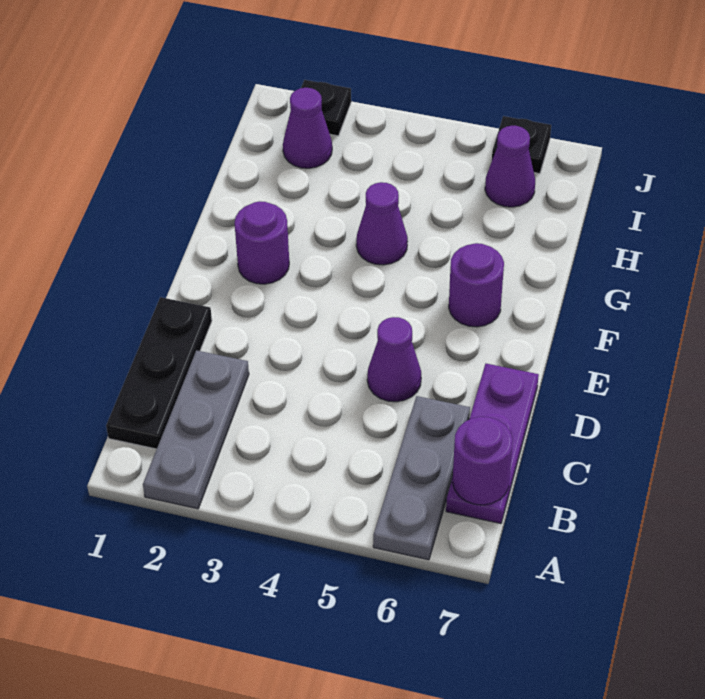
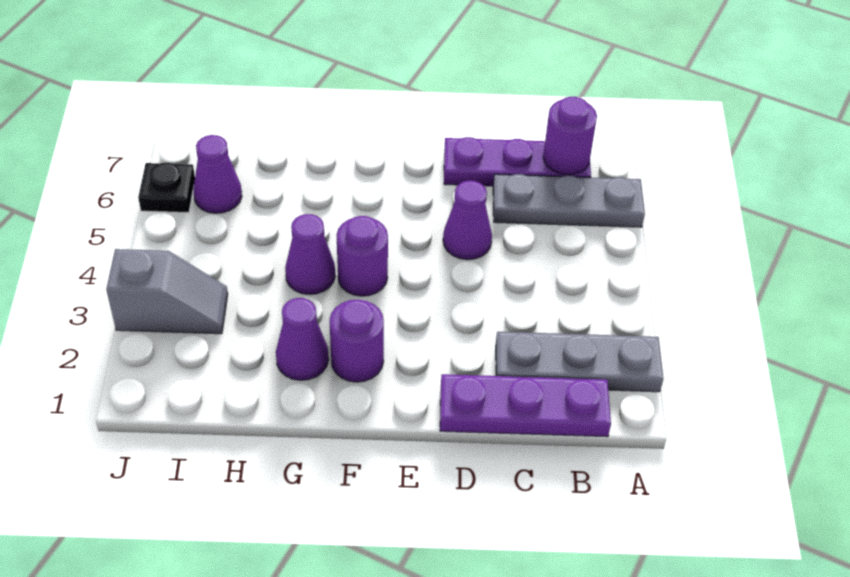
black plate B1:D1 level 1 -> purple plate B1:D1 level 1
purple round brick F6 level 1 -> purple round brick F4 level 1
purple cone I2 level 1 -> purple cone G2 level 1
none -> grey slope I3:J3 level 1 top J
black plate J2 level 1 -> none

